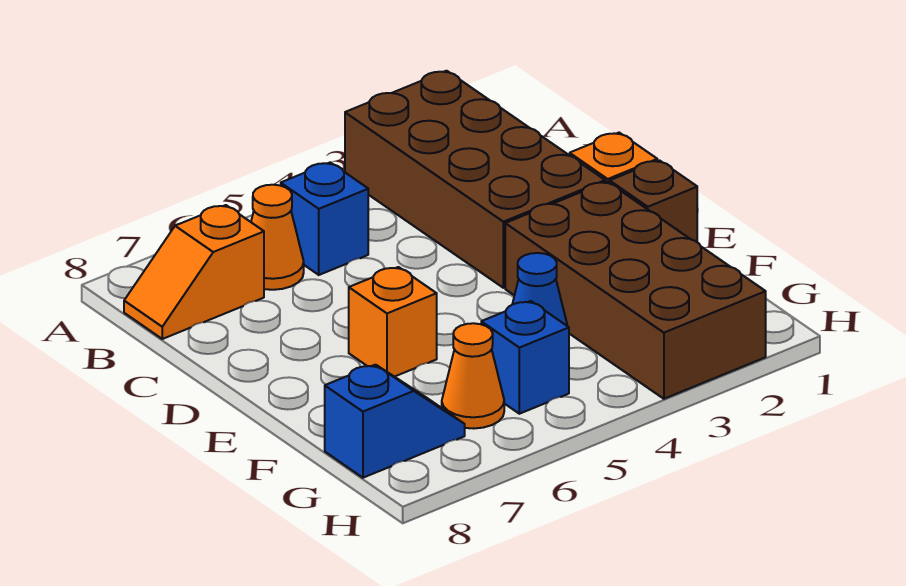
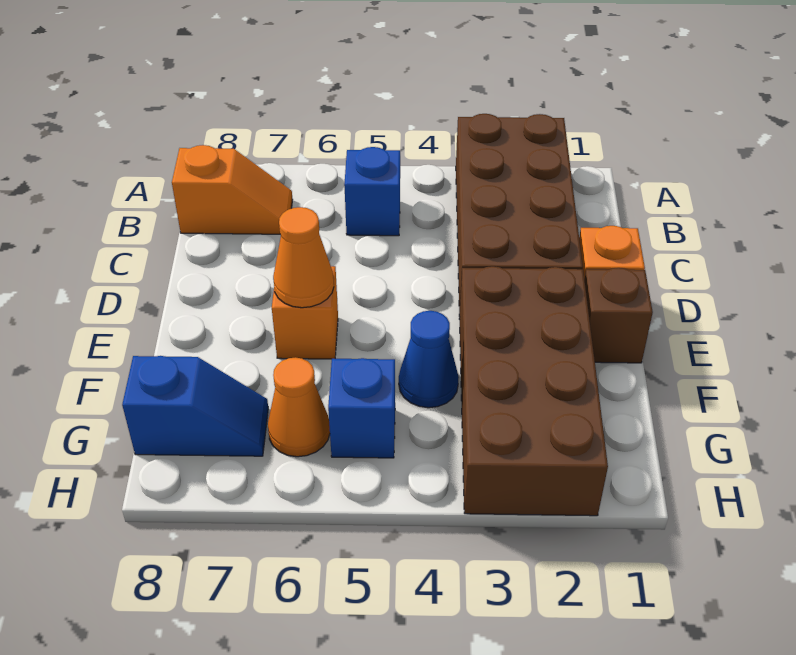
orange cone B6 level 1 -> orange cone E6 level 2
orange slope B7:B8 level 1 top 7 -> orange slope B7:B8 level 1 top 8

